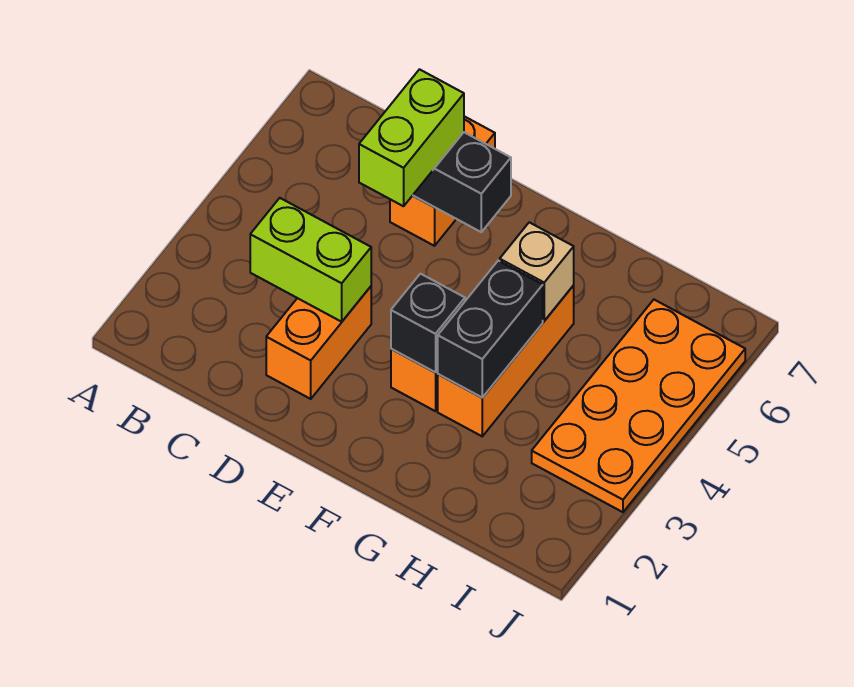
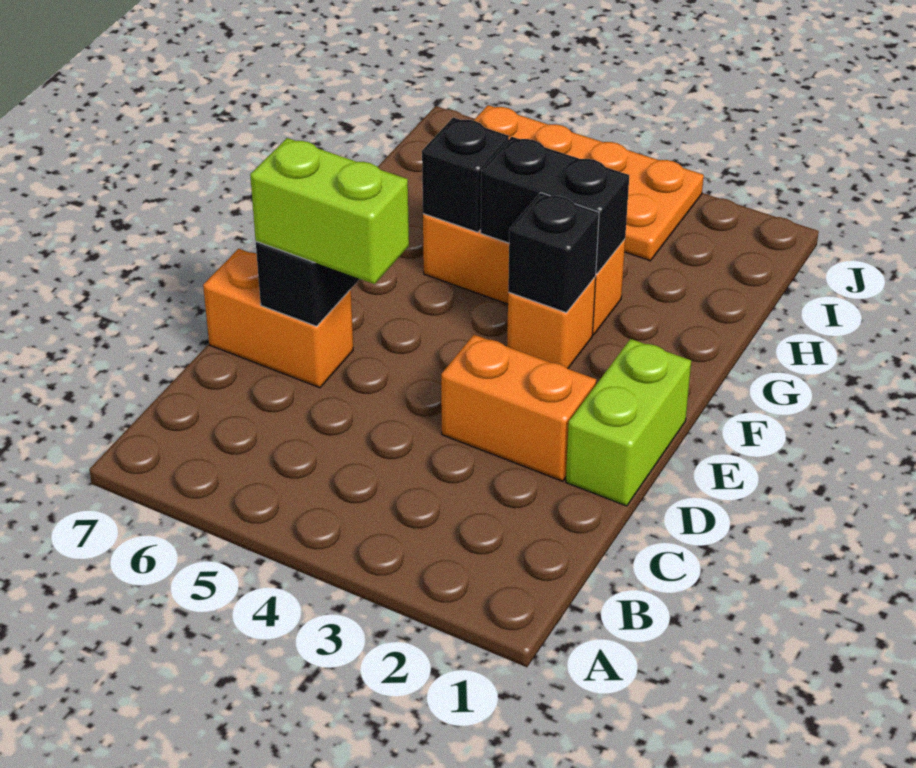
lime brick C3:D3 level 2 -> lime brick D1:E1 level 1
tan brick G5 level 2 -> black brick G5 level 2

